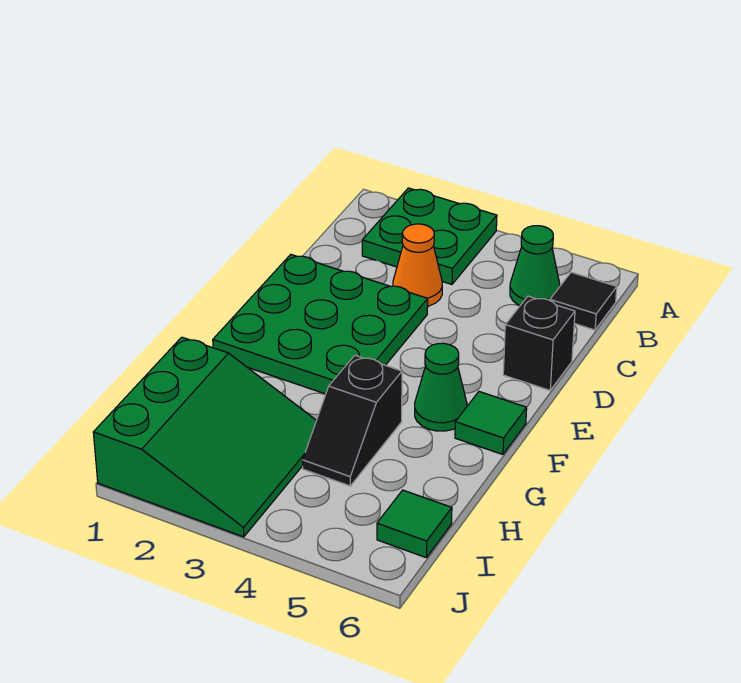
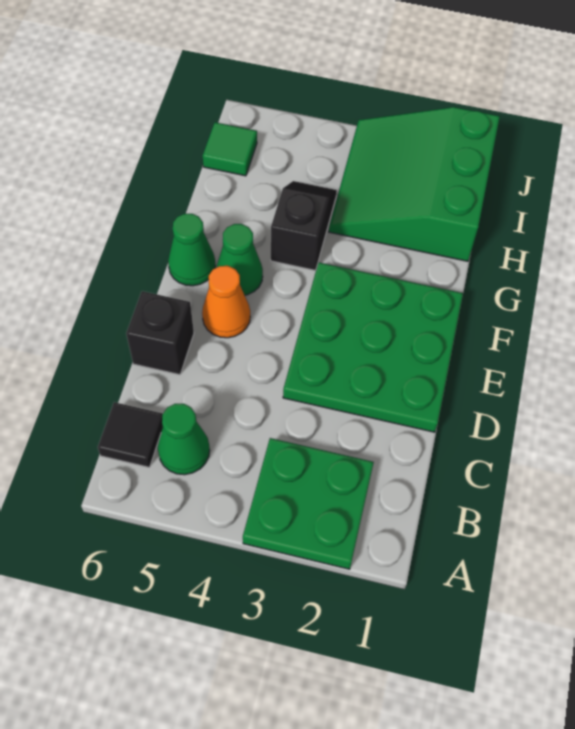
orange cone C3 level 1 -> orange cone E5 level 1
green tile F6 level 1 -> green cone F6 level 1

